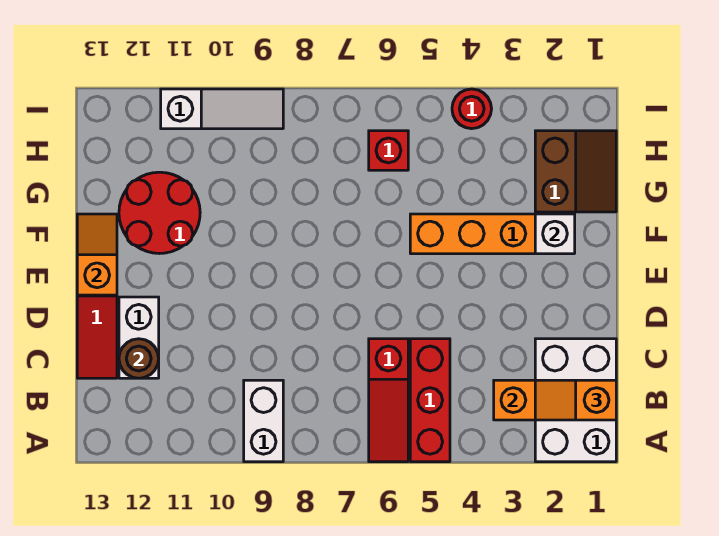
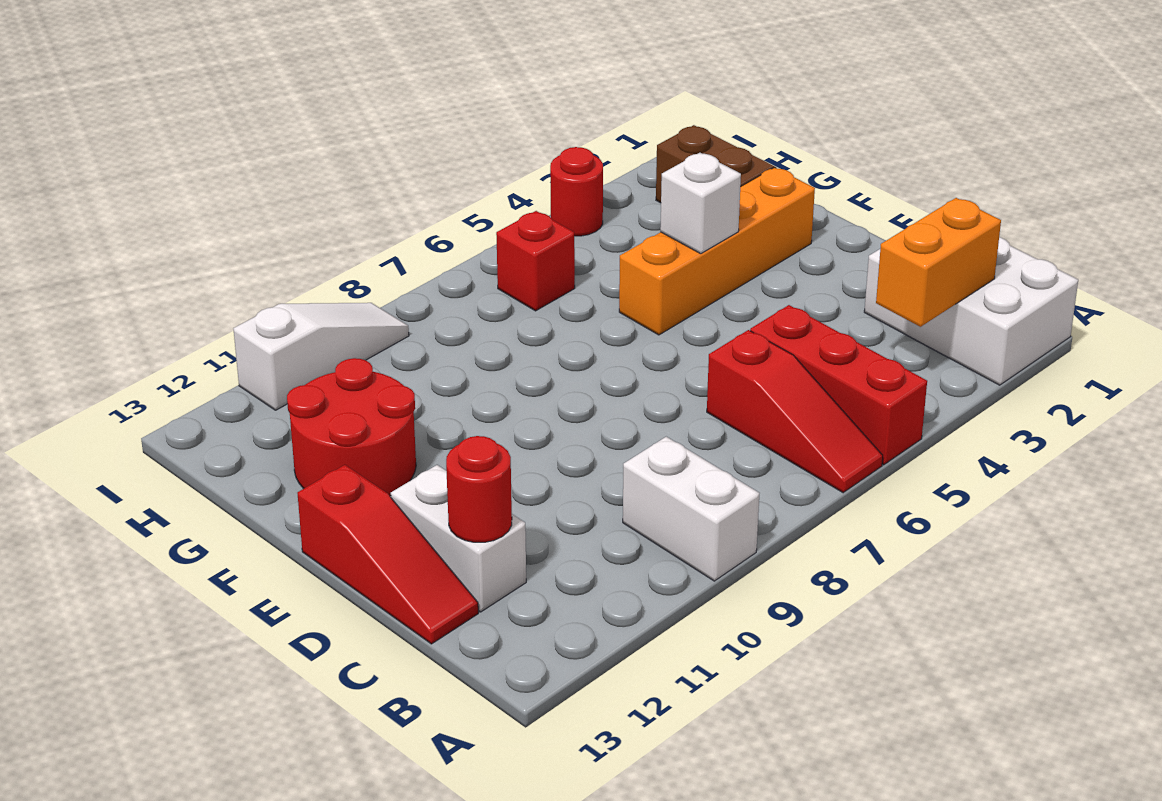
orange slope B1:B2 level 3 top 1 -> none
brown round brick C12 level 2 -> red round brick C12 level 2
orange slope E13:F13 level 2 top E -> none
white brick F2 level 2 -> white brick F4 level 2

